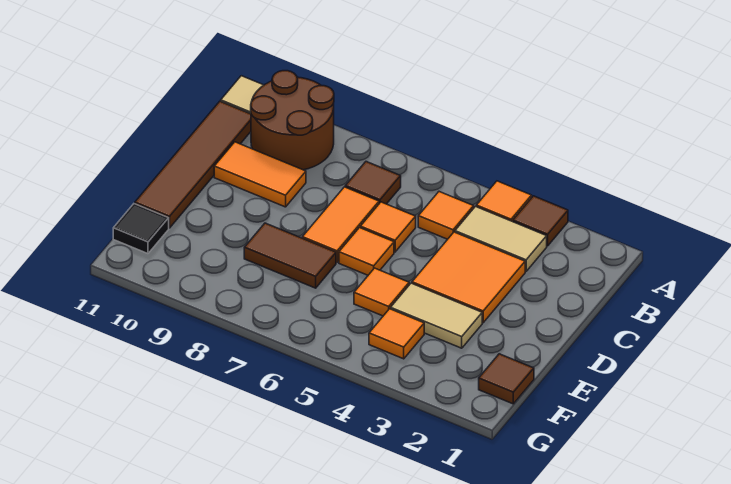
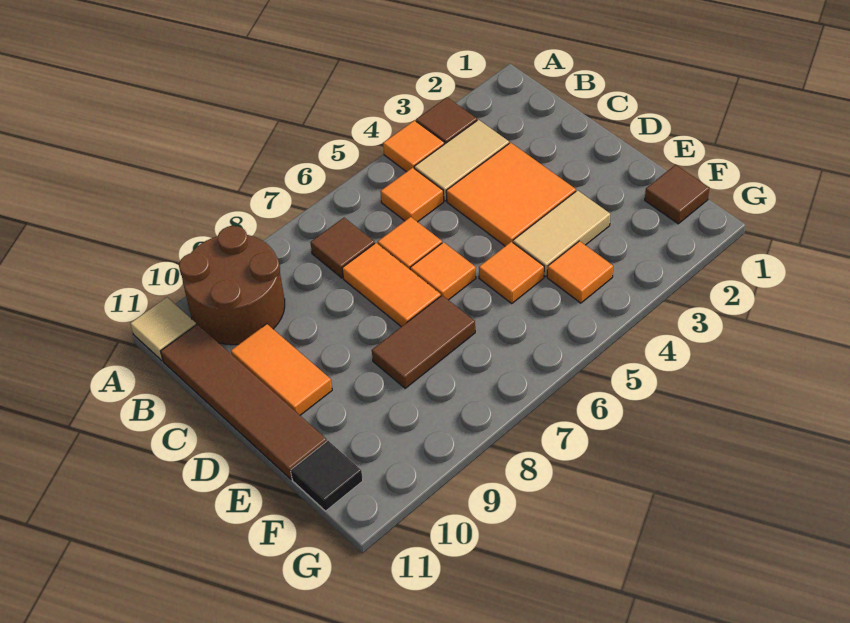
orange tile C9:C10 level 1 -> orange tile C10:D10 level 1

